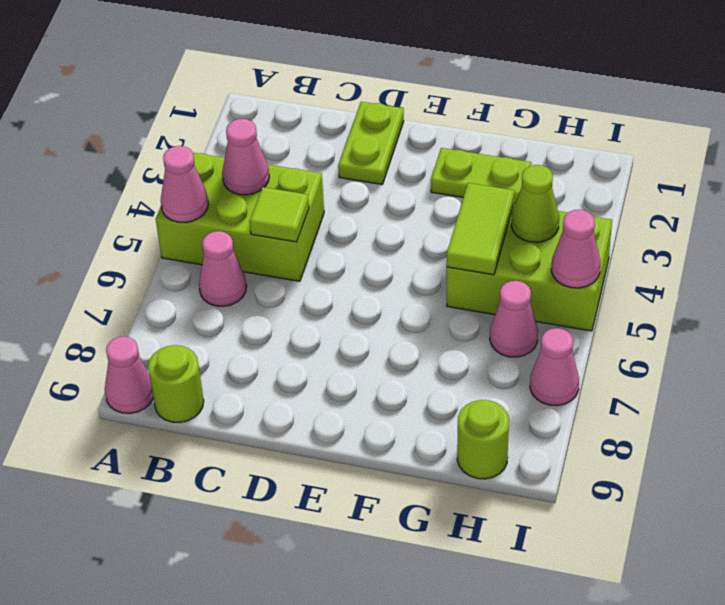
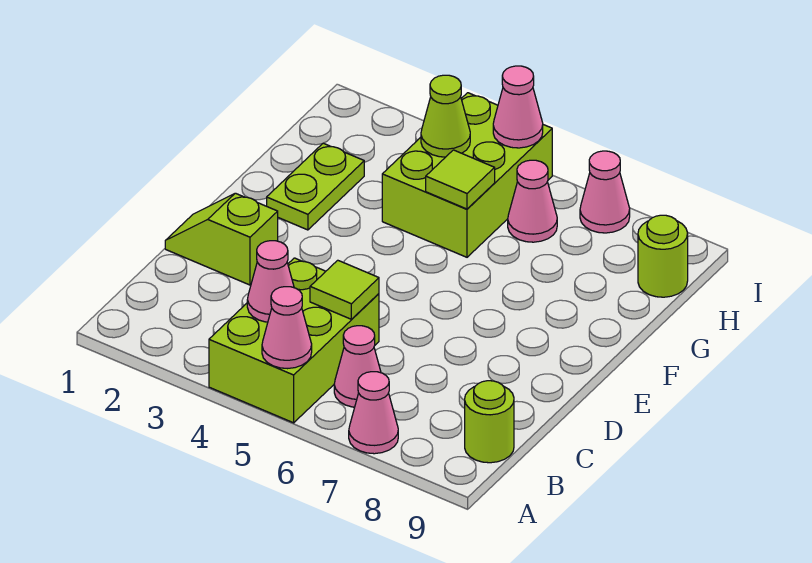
pink cone A9 level 1 -> pink cone A7 level 1
lime plate D1:D2 level 1 -> lime slope D1:D2 level 1 top 2
lime tile G4:G5 level 2 -> lime tile G5 level 2

